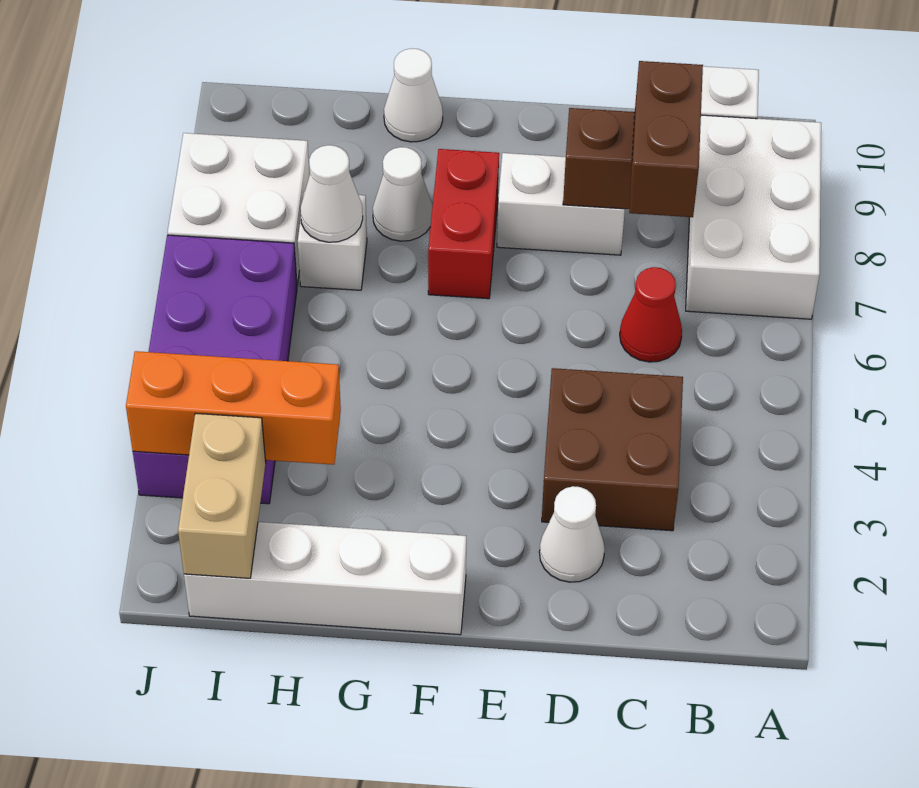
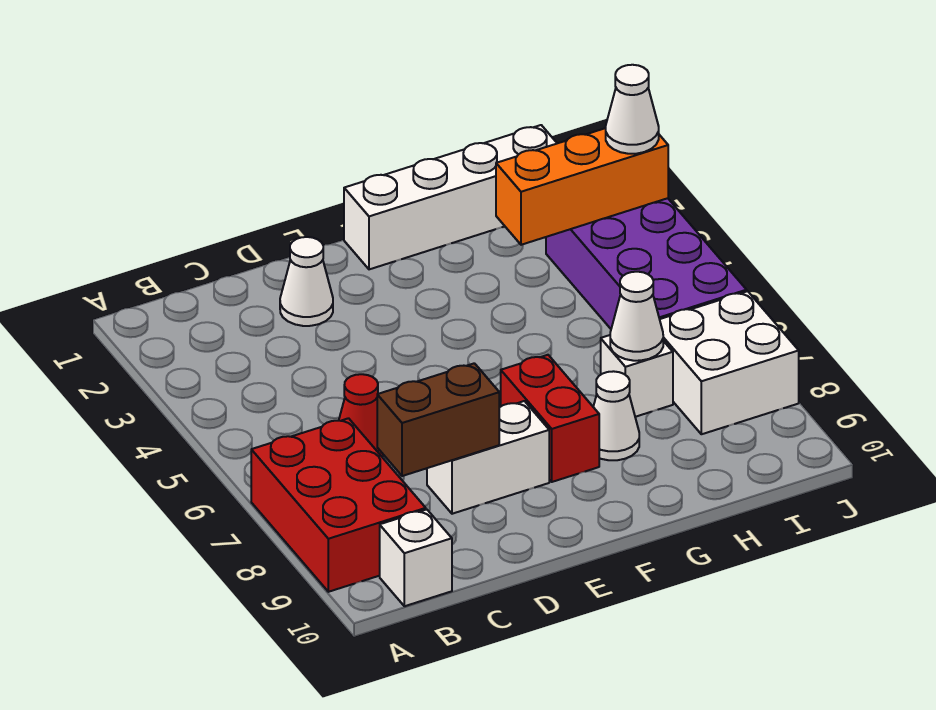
white brick A7:B9 level 1 -> red brick A7:B9 level 1
brown brick C3:D4 level 1 -> none
brown brick C7:C8 level 3 -> none
white cone G10 level 1 -> white cone J3 level 3
tan brick I1:I2 level 2 -> none

